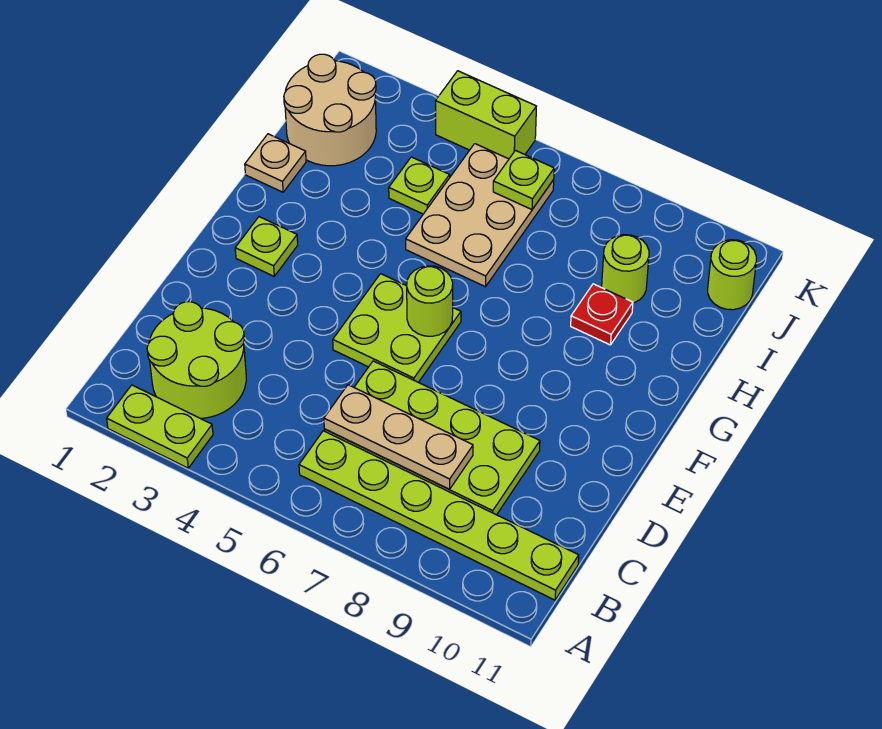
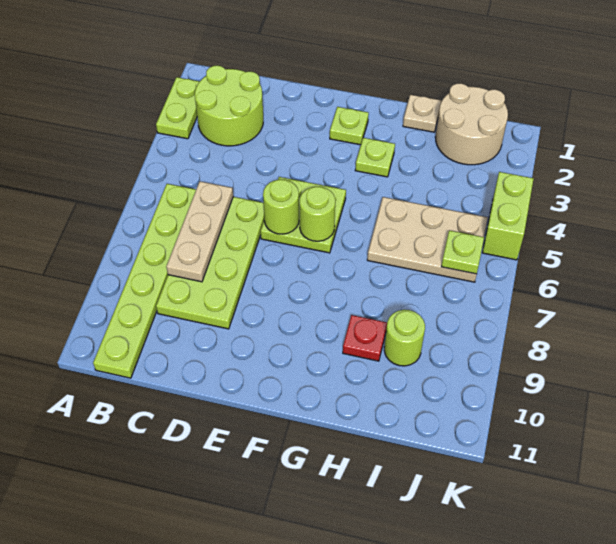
lime plate I4 level 1 -> lime plate G3 level 1
lime round brick J11 level 1 -> lime round brick E6 level 2

